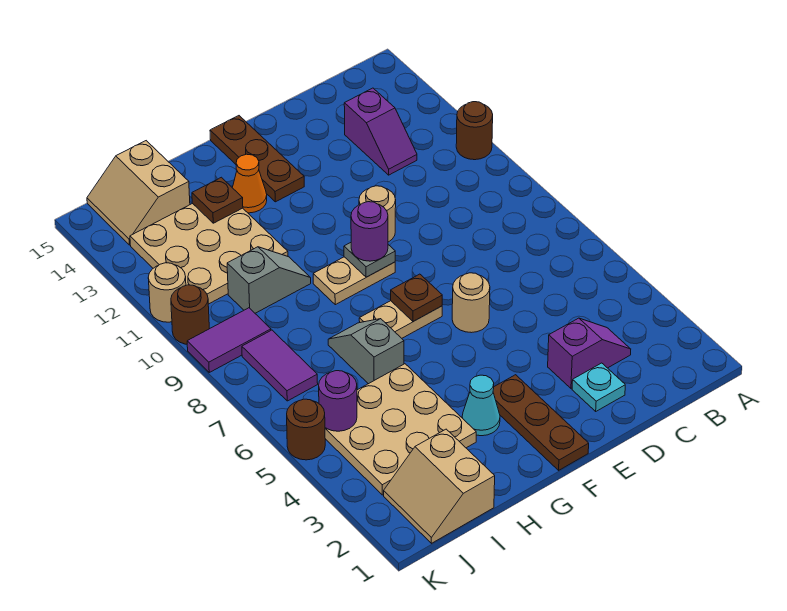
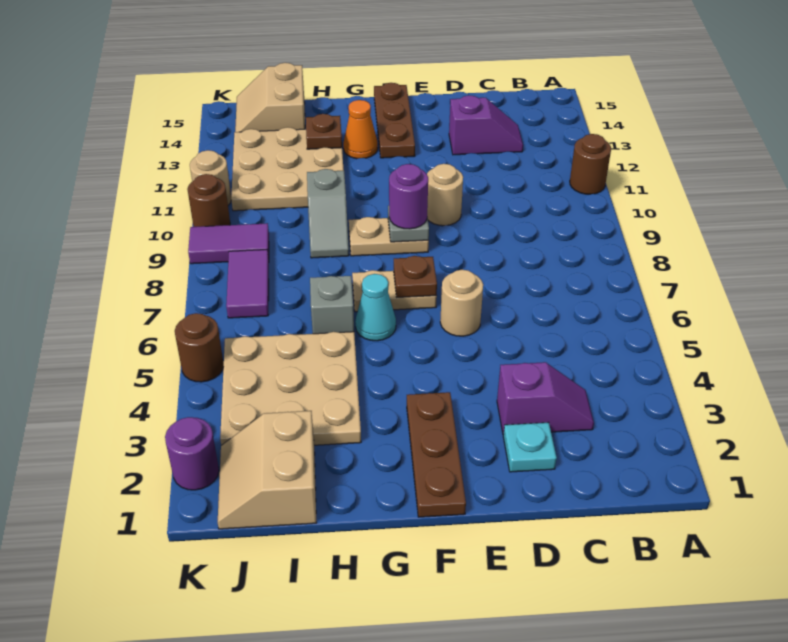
purple slope C12:C13 level 1 top 13 -> purple slope C13:D13 level 1 top D
cyan cone G3 level 1 -> cyan cone G6 level 1
grey slope H10:I10 level 1 top I -> grey slope H9:H10 level 1 top 10
purple round brick J5 level 2 -> purple round brick K2 level 1

